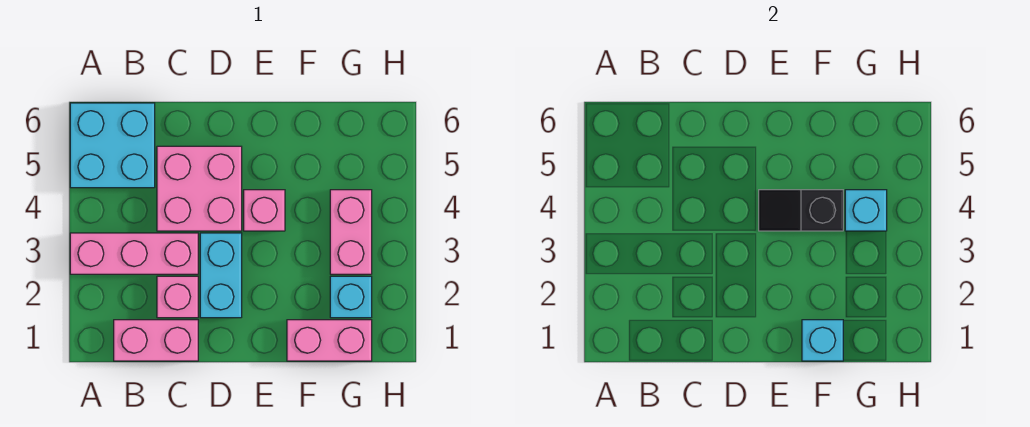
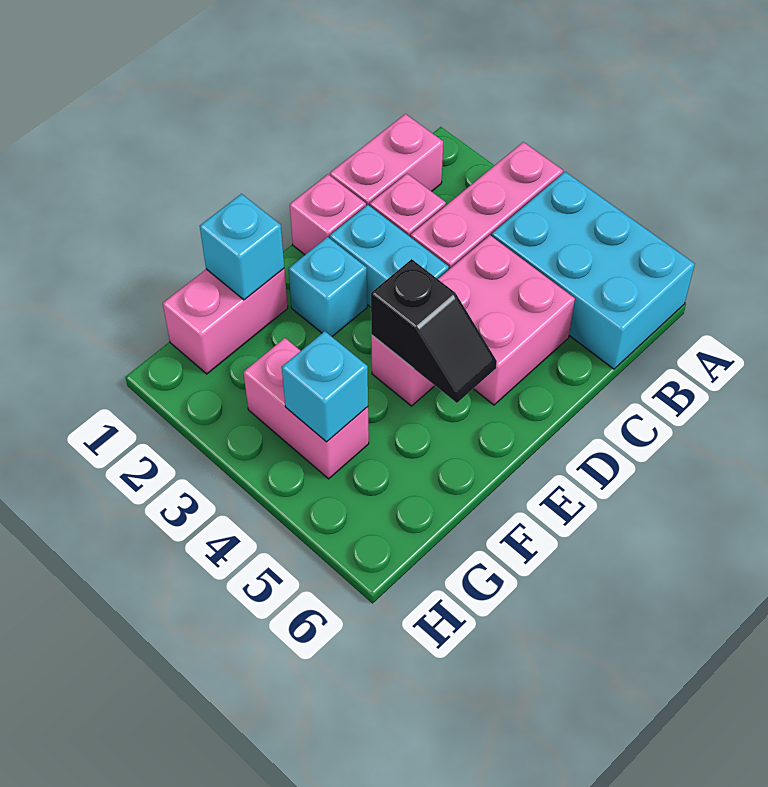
cyan brick A5:B6 level 1 -> cyan brick A4:B6 level 1
none -> pink brick D1 level 1
black slope E4:F4 level 2 top F -> black slope E4:E5 level 2 top 4
cyan brick G2 level 1 -> cyan brick E2 level 1

